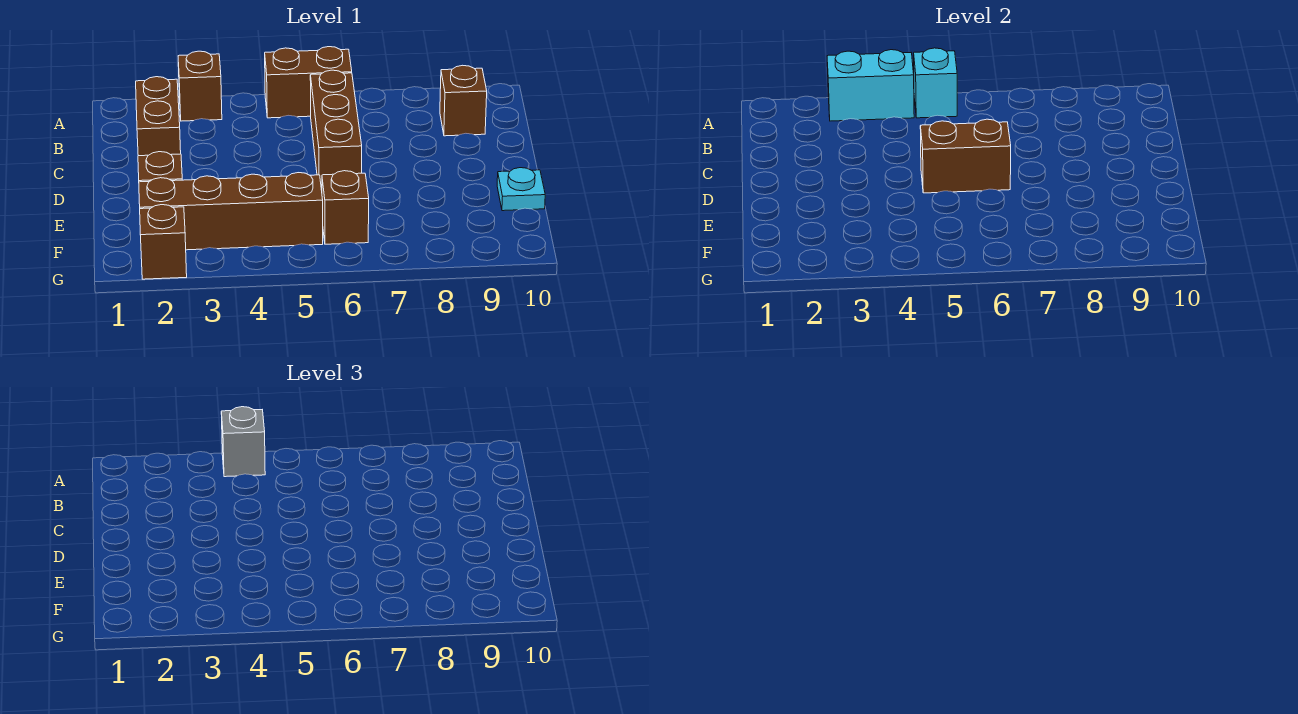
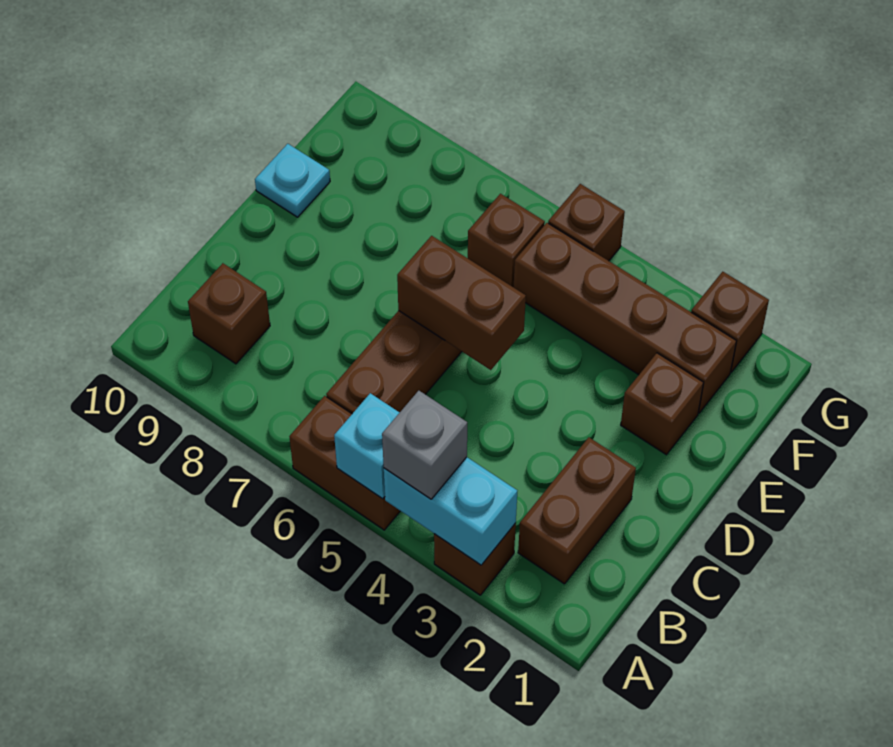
none -> brown brick G5 level 1

